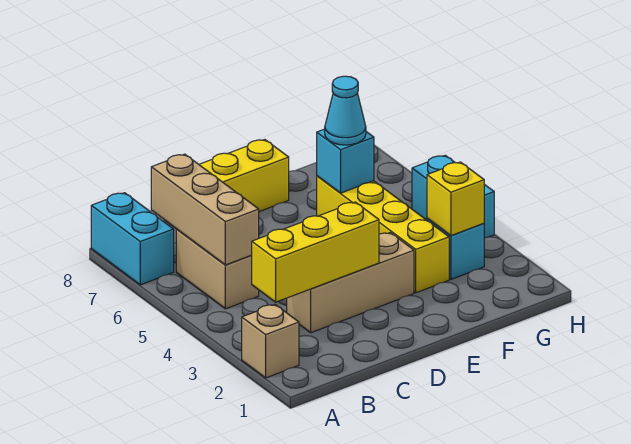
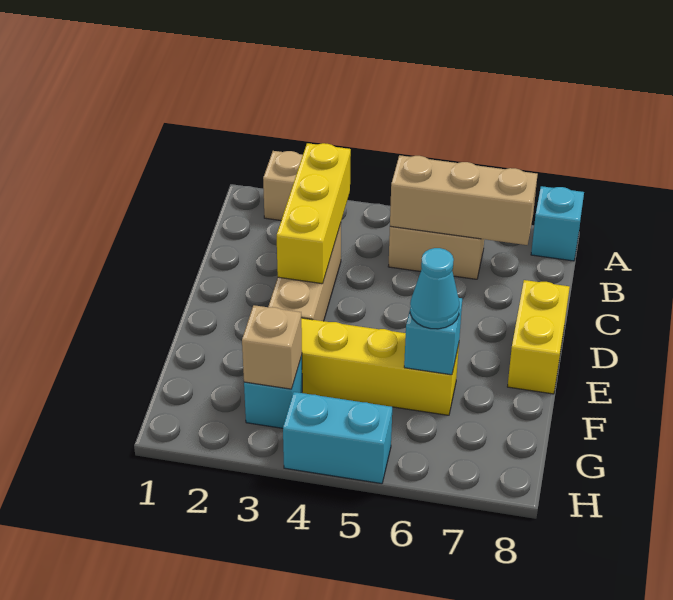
cyan brick A7:A8 level 1 -> cyan brick A8 level 1
yellow brick G3 level 2 -> tan brick G3 level 2

